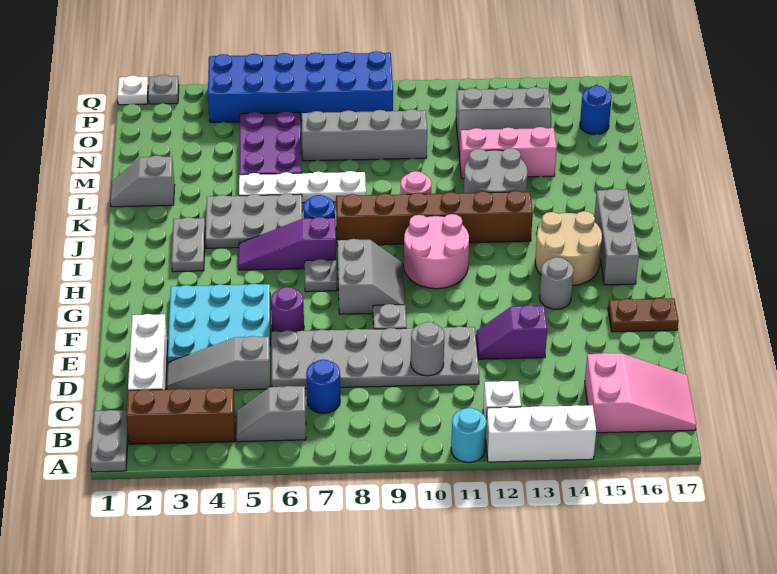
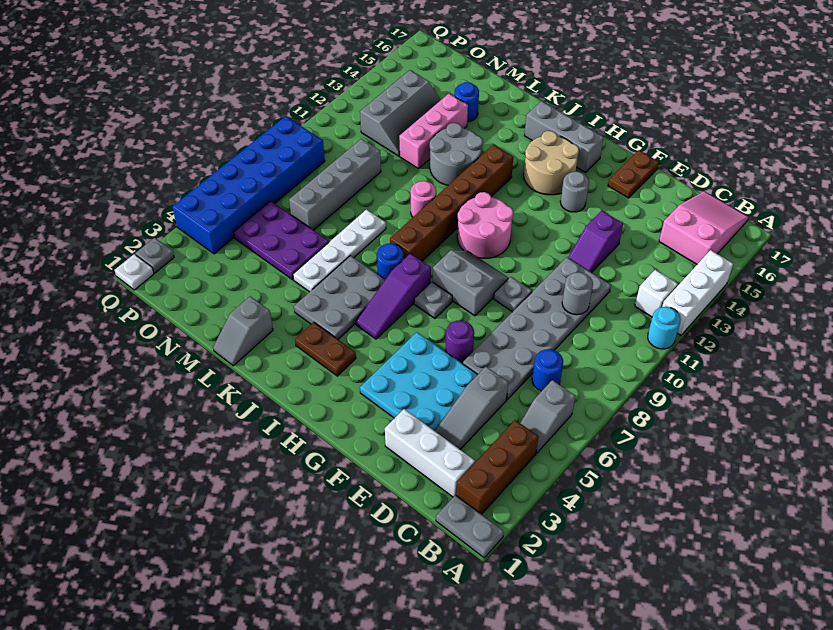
grey plate I3:J3 level 1 -> brown plate I3:J3 level 1
blue round brick O16 level 1 -> blue round brick M15 level 1

